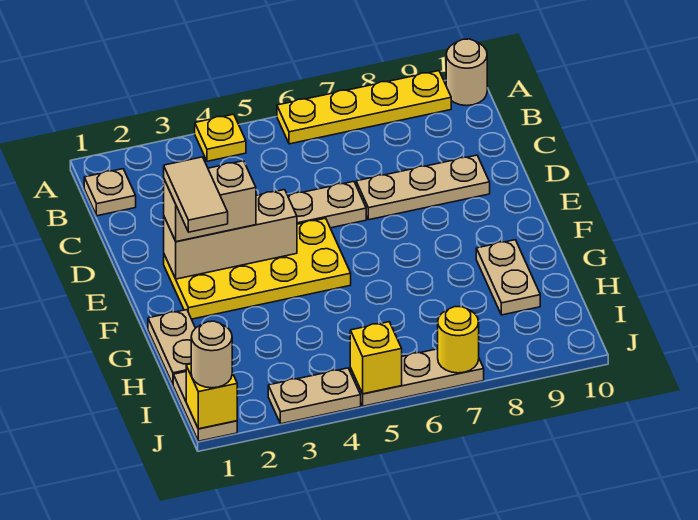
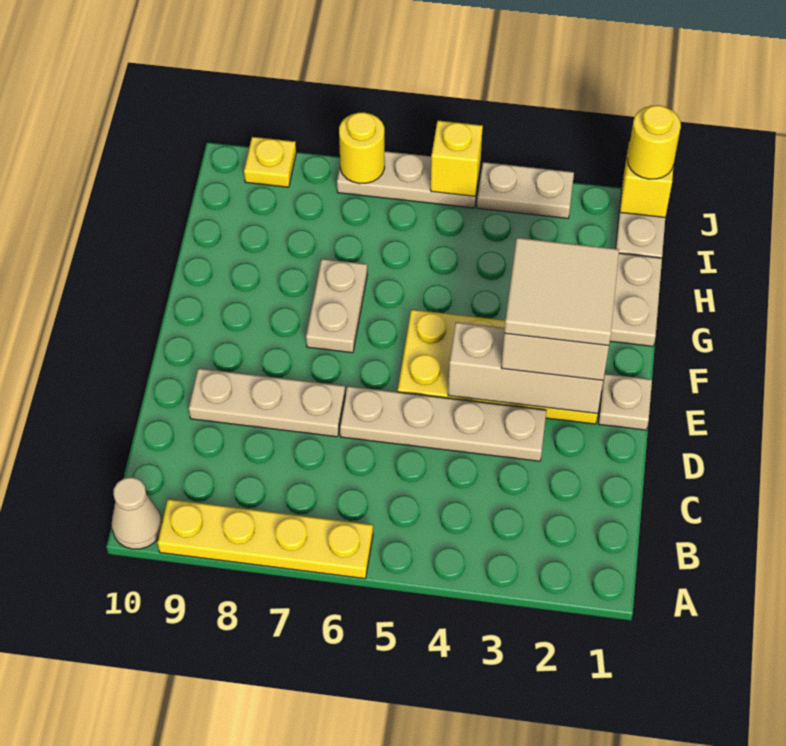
yellow plate A4 level 1 -> yellow plate J9 level 1
tan round brick A10 level 1 -> tan cone A10 level 1
tan plate B1 level 1 -> tan plate E1 level 1
tan tile E2:F2 level 4 -> tan tile E2:F3 level 4
tan plate G9:H9 level 1 -> tan plate F7:G7 level 1
tan round brick J1 level 3 -> yellow round brick J1 level 3

